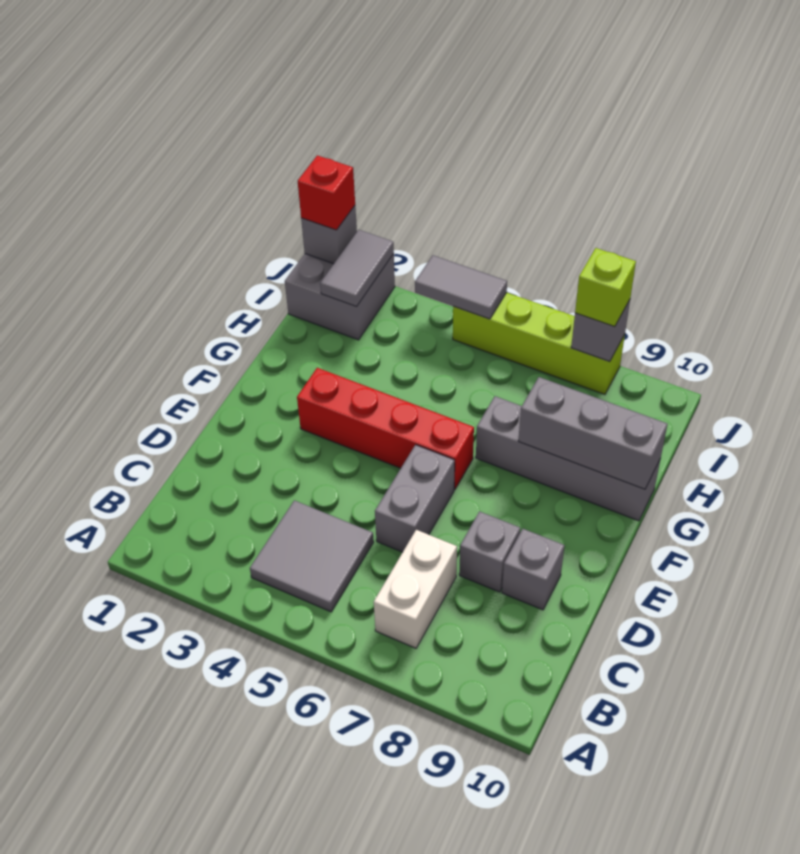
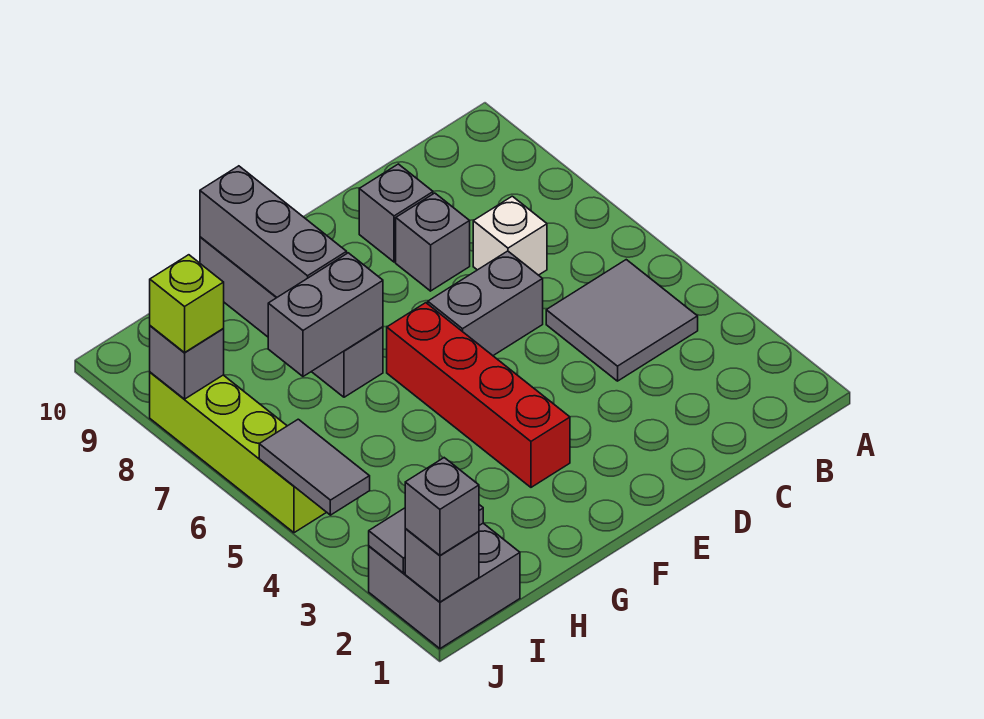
white brick B7:C7 level 1 -> white brick C7 level 1
none -> grey brick G7:H7 level 2
red brick J1 level 3 -> grey brick J1 level 3

